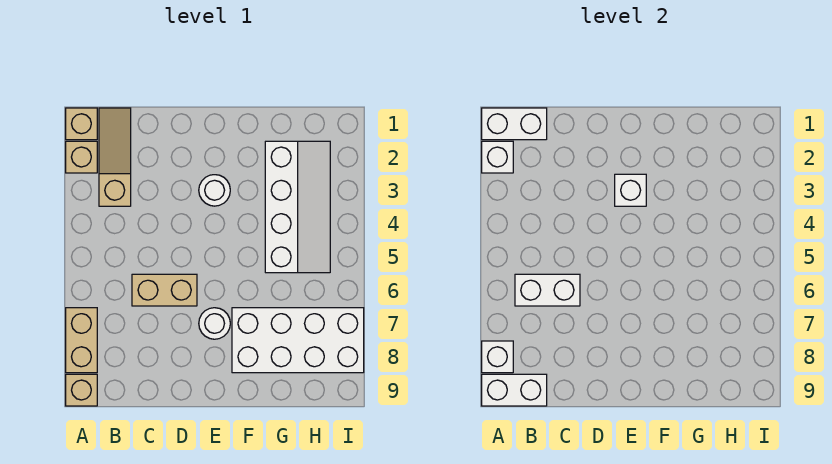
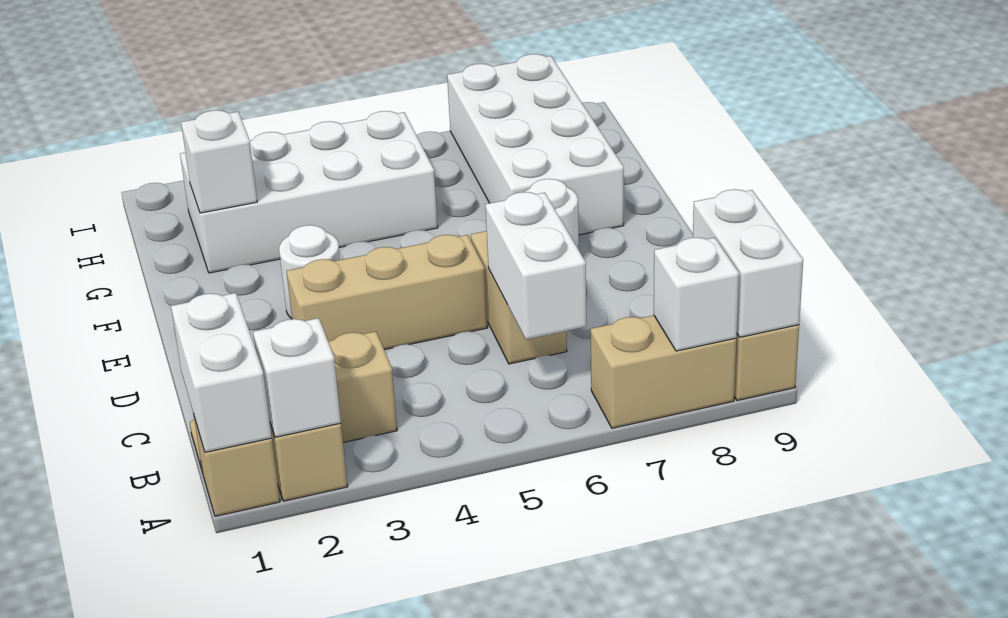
none -> tan brick D3:D5 level 1
white brick E3 level 2 -> white brick G2 level 2
white slope G2:H5 level 1 top G -> white brick G2:H5 level 1

